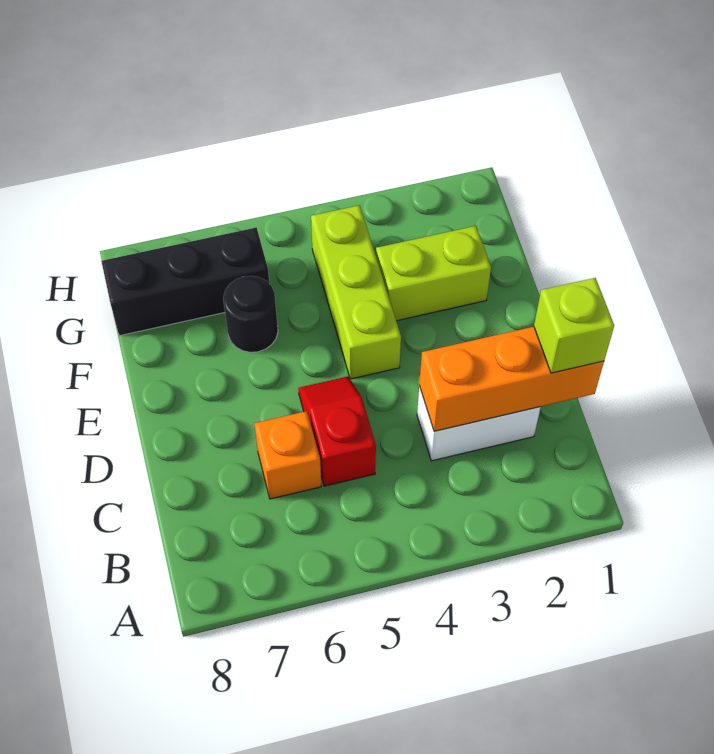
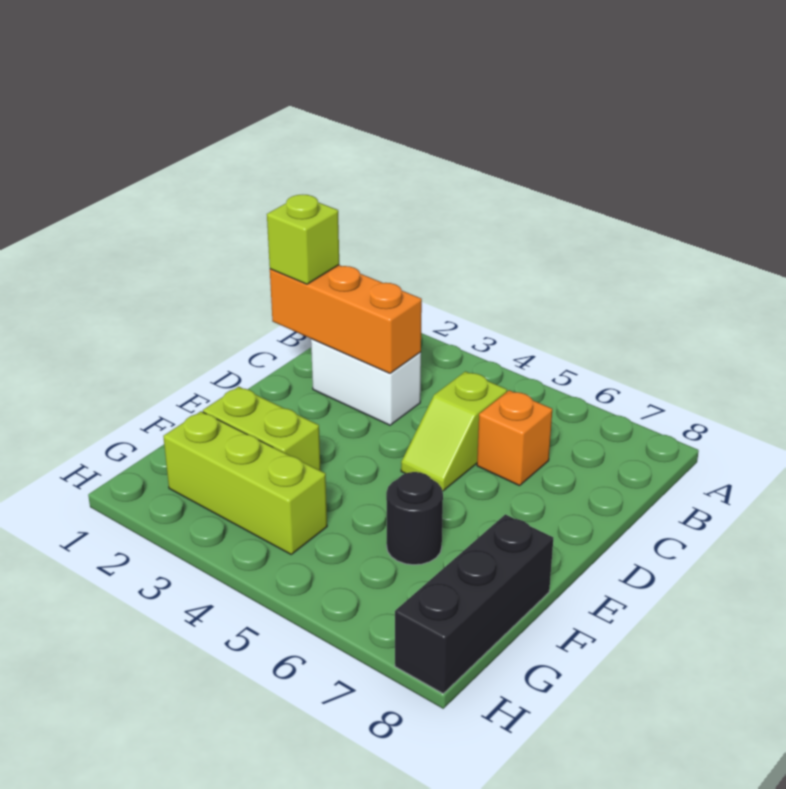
red slope C5:D5 level 1 top C -> lime slope C5:D5 level 1 top C
lime brick E4:G4 level 1 -> lime brick G2:G4 level 1
black brick G6:G8 level 1 -> black brick F8:H8 level 1

